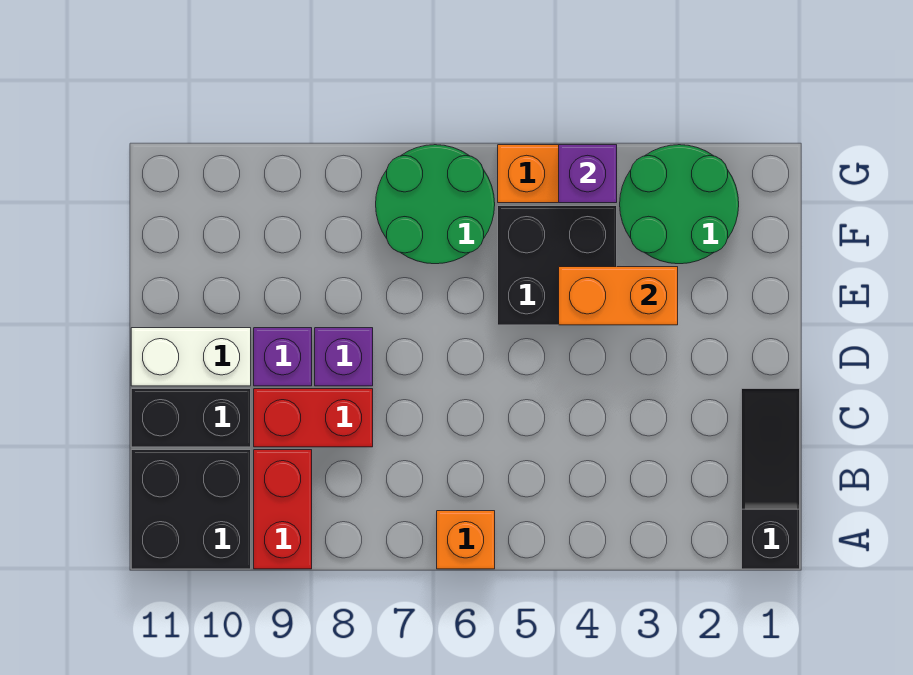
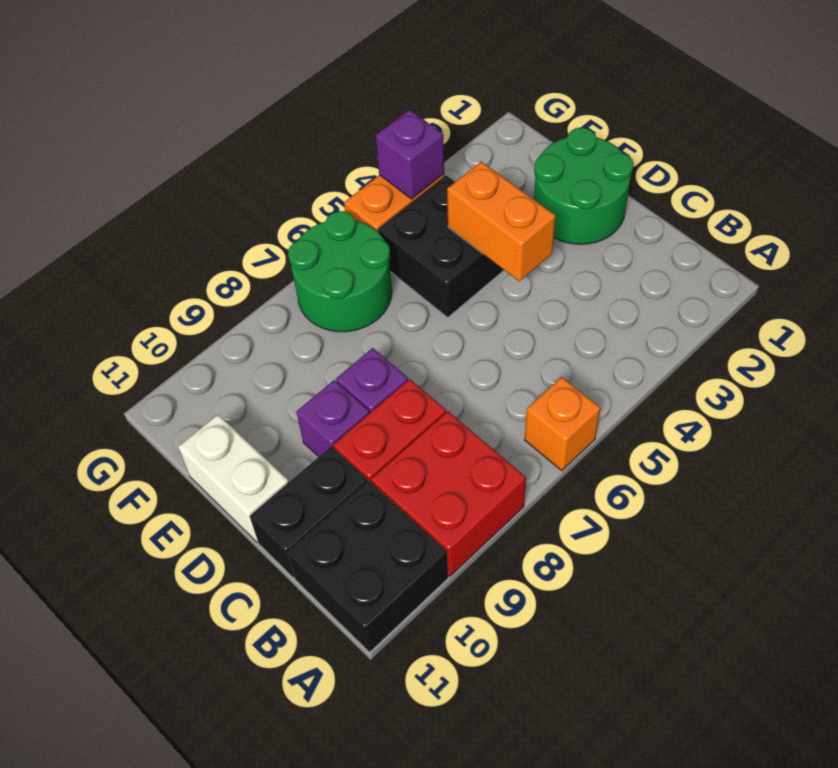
black slope A1:C1 level 1 top A -> none
red brick A9:B9 level 1 -> red brick A8:B9 level 1
white brick D10:D11 level 1 -> white brick D11:E11 level 1
orange brick E3:E4 level 2 -> orange brick D4:E4 level 2
green round brick F2:G3 level 1 -> green round brick D1:E2 level 1

